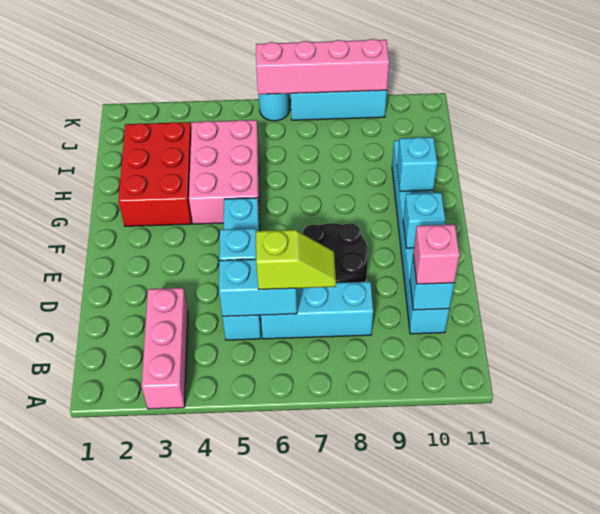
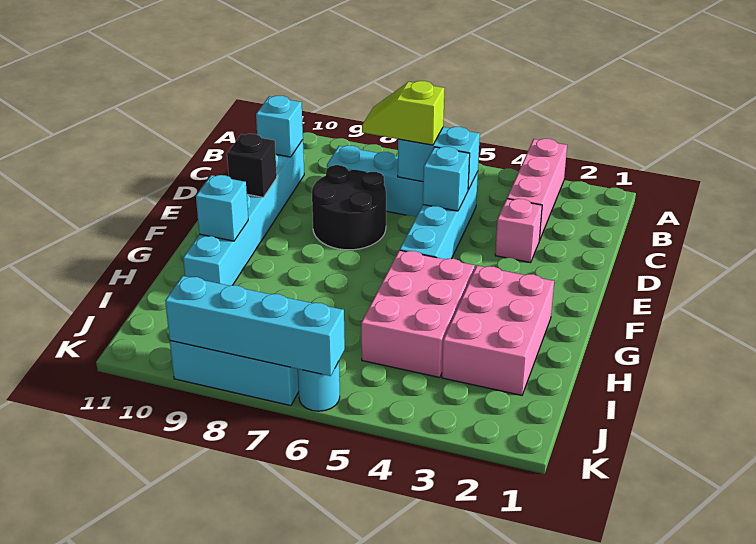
pink brick C10 level 3 -> pink brick D3 level 1
cyan brick E10 level 2 -> black brick E10 level 2
red brick G2:I3 level 1 -> pink brick G2:I3 level 1
pink brick K6:K9 level 2 -> cyan brick K6:K9 level 2

